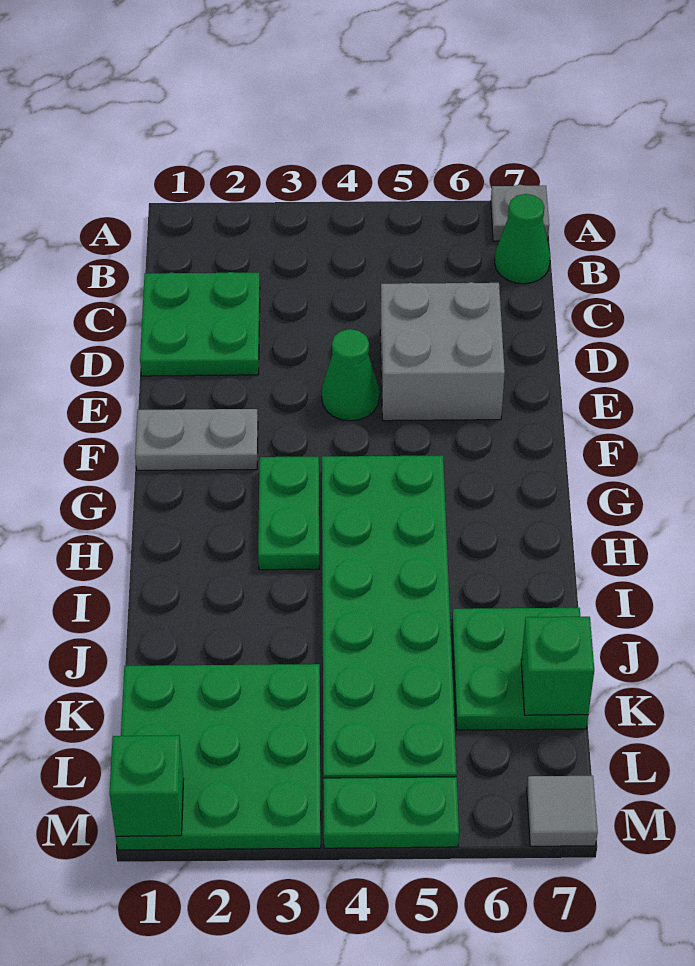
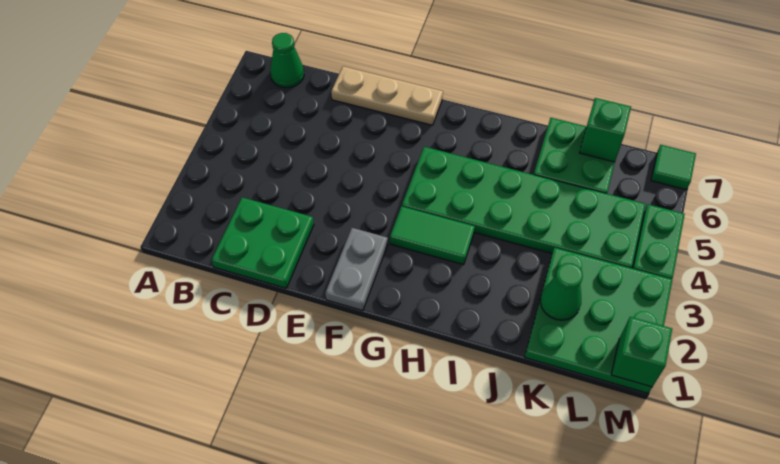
grey plate A7 level 1 -> none
grey brick D5:E6 level 1 -> none
none -> tan plate D7:F7 level 1
green cone E4 level 1 -> green cone K2 level 2
green plate G3:H3 level 1 -> green tile G3:H3 level 1
grey tile M7 level 1 -> green tile M7 level 1

